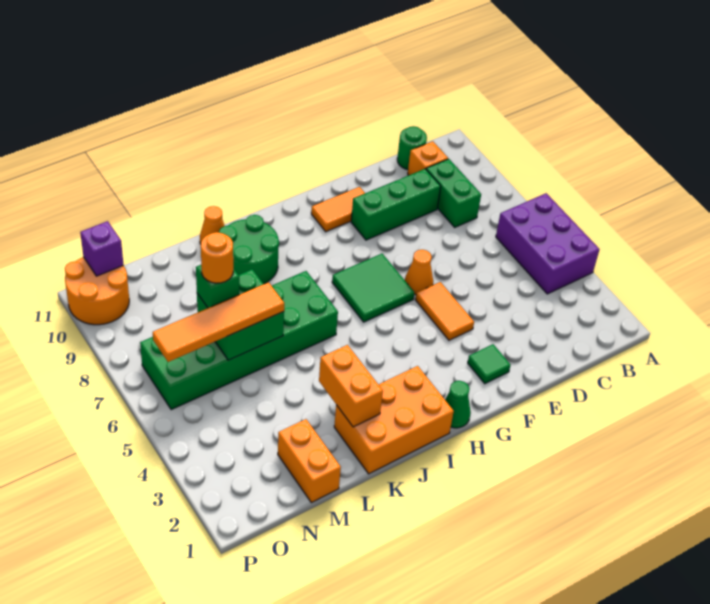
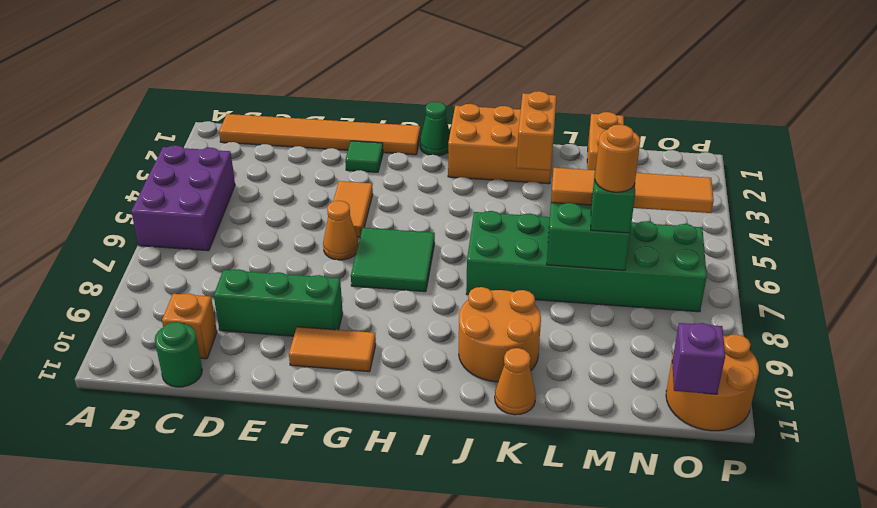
none -> orange tile B1:G1 level 1
green brick C8:C9 level 1 -> none
green round brick J9:K10 level 1 -> orange round brick J9:K10 level 1

